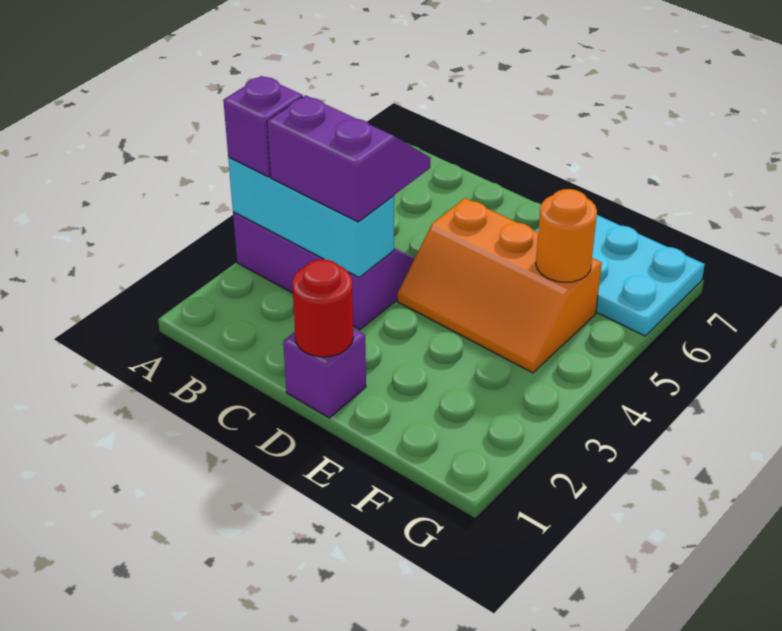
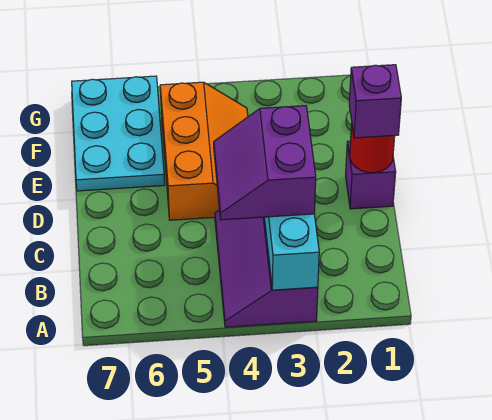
purple brick A3 level 3 -> purple brick D1 level 3
orange round brick F5 level 2 -> none

